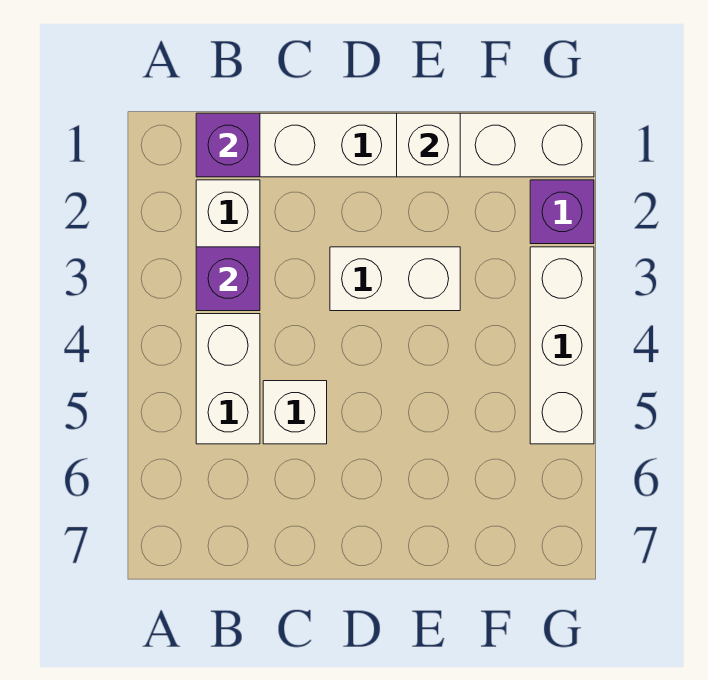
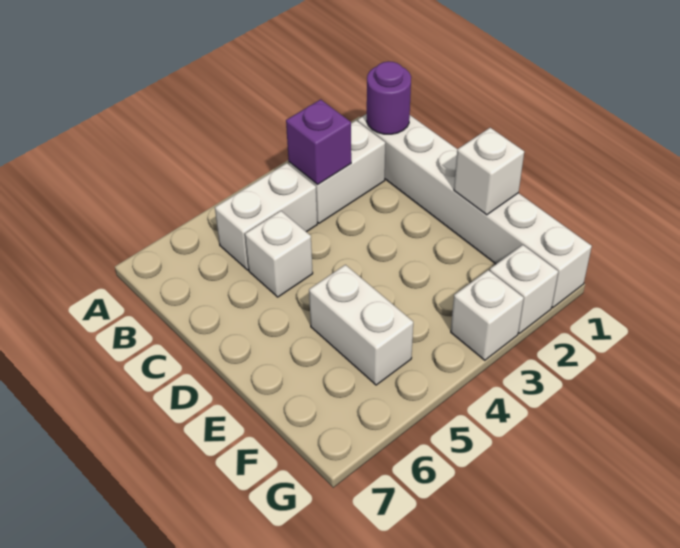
purple brick B1 level 2 -> purple round brick B1 level 2
white brick D3:E3 level 1 -> white brick E5:F5 level 1
purple brick G2 level 1 -> white brick G2 level 1
white brick G3:G5 level 1 -> white brick G3 level 1

